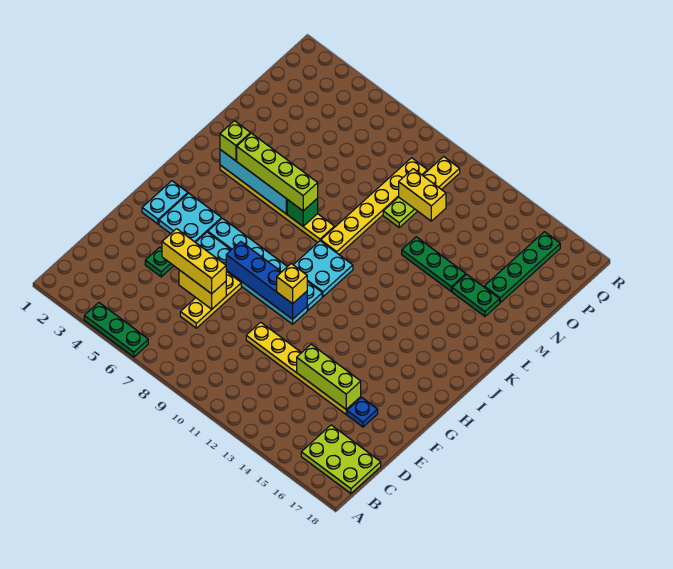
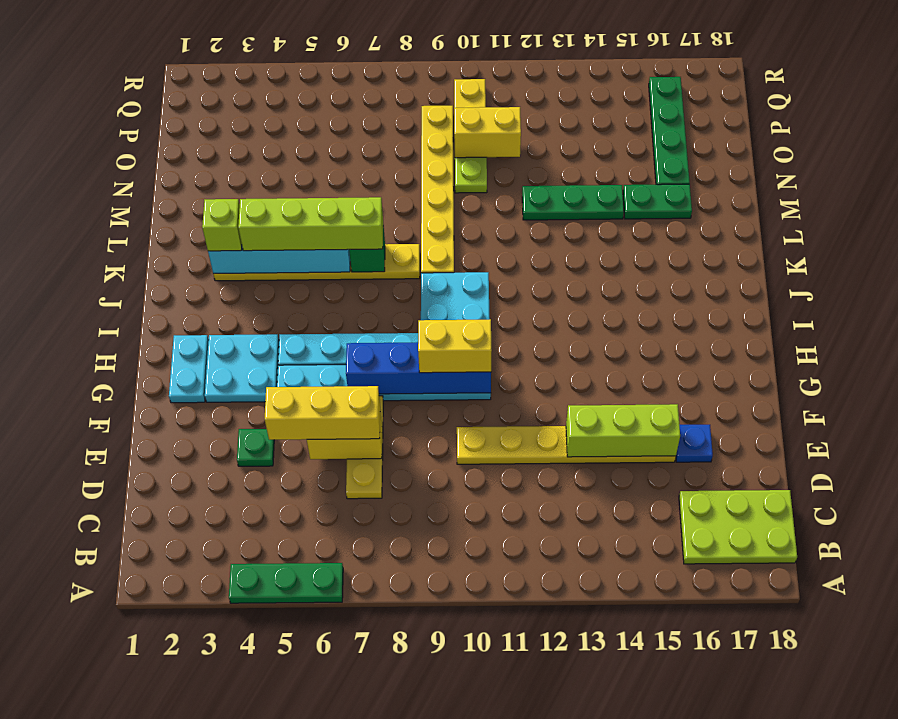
yellow brick G10 level 3 -> yellow brick G9:G10 level 3

